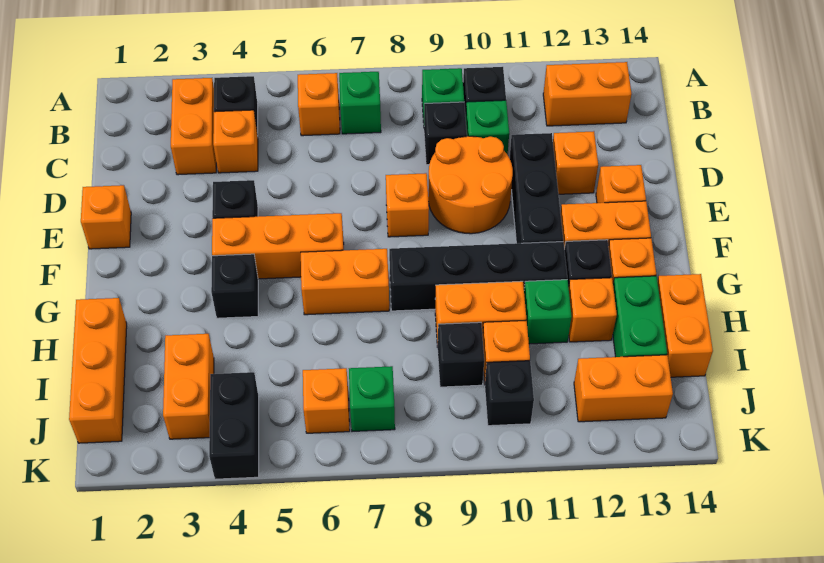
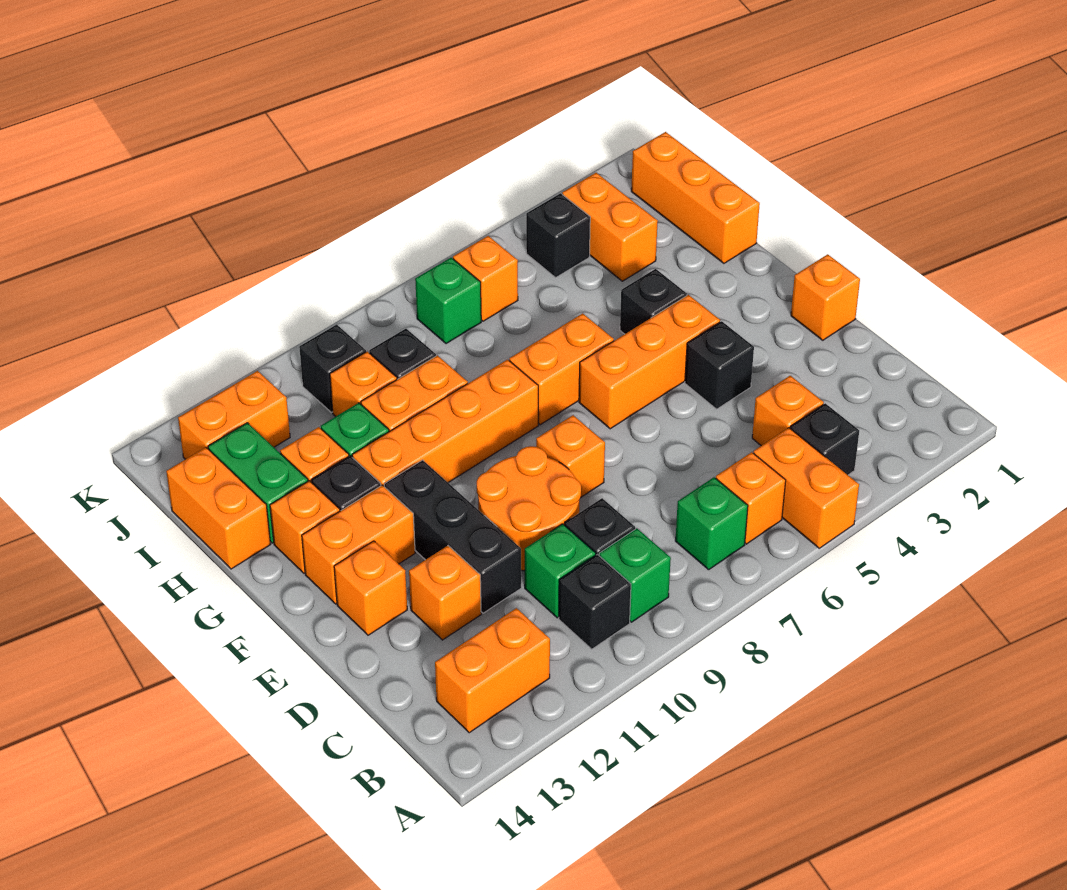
orange brick B3:C3 level 1 -> orange brick A5:B5 level 1
black brick G8:G11 level 1 -> orange brick G8:G11 level 1
black brick J4:K4 level 1 -> black brick J4 level 1

